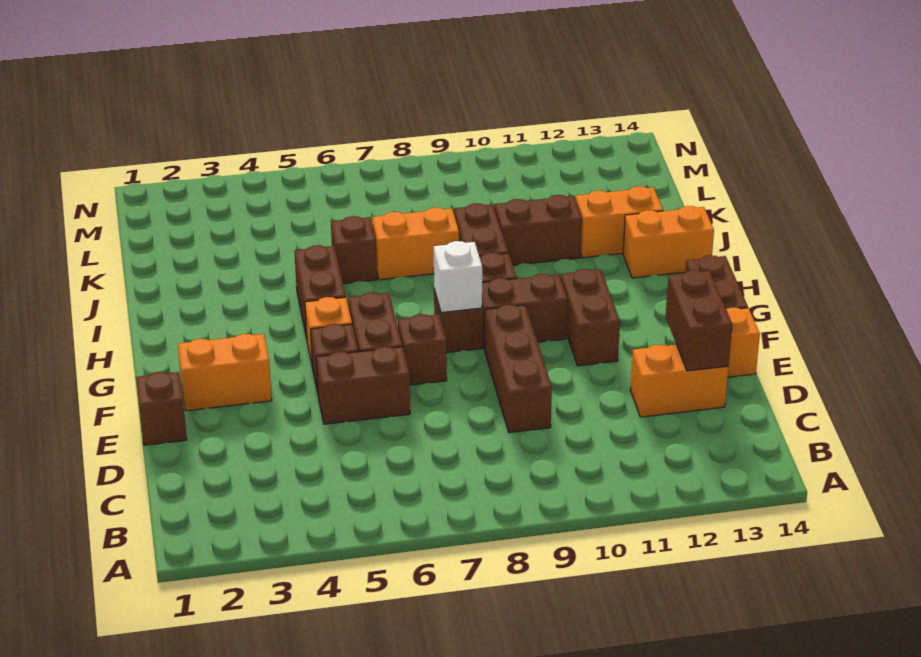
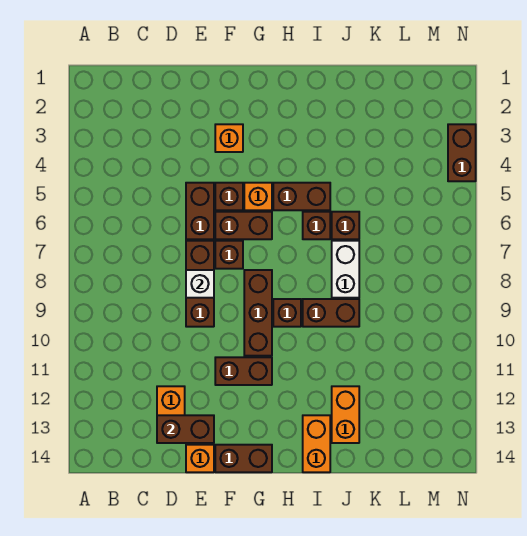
brown brick D9:F9 level 1 -> brown brick E7:E9 level 1
brown brick E1 level 1 -> brown brick I6 level 1
orange brick F2:F3 level 1 -> orange brick F3 level 1
white brick G8 level 2 -> white brick E8 level 2
orange brick J7:J8 level 1 -> white brick J7:J8 level 1
brown brick J10:J11 level 1 -> brown brick N3:N4 level 1

